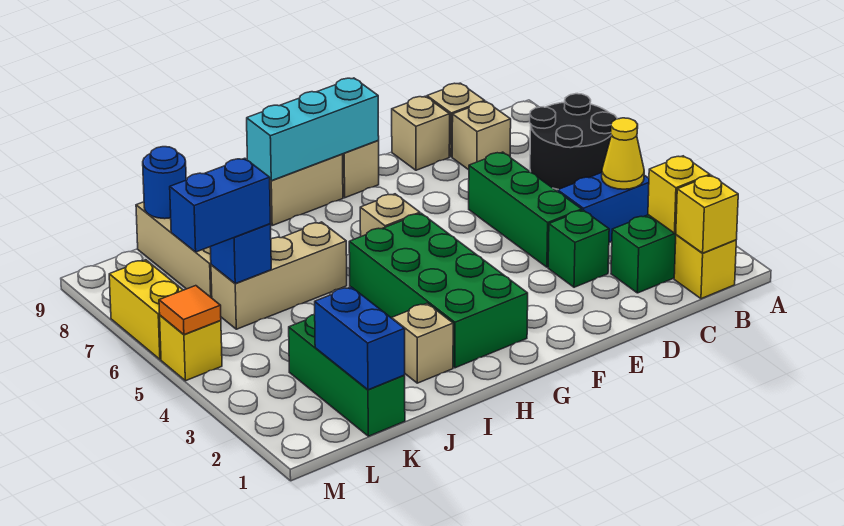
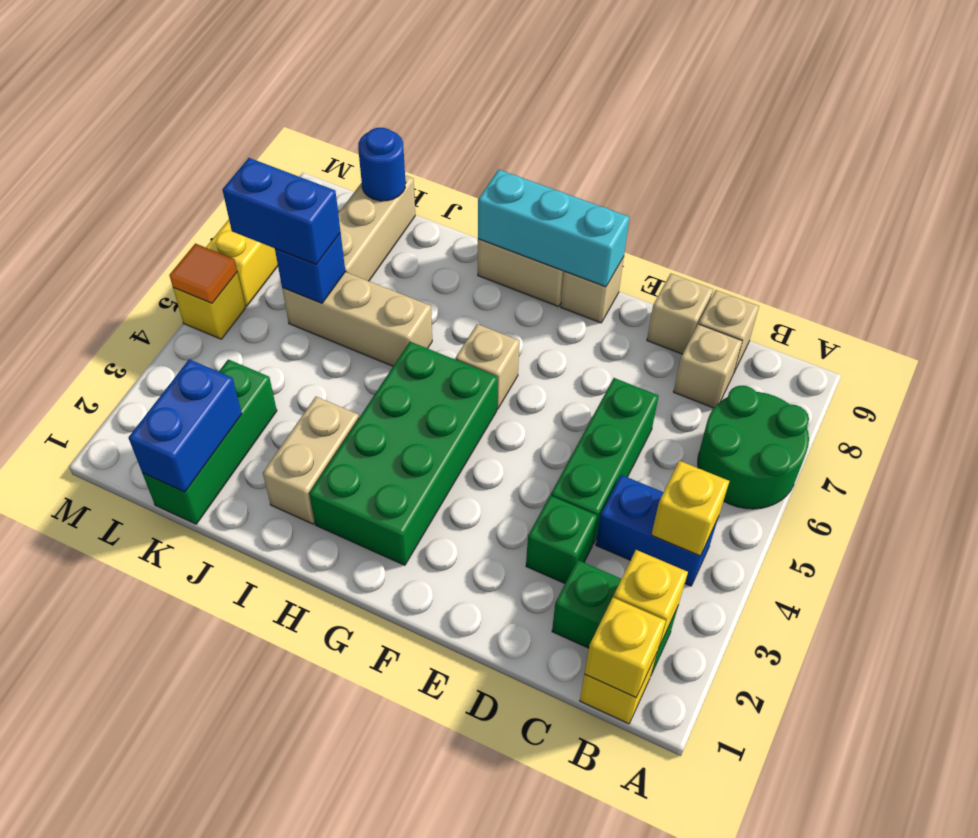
black round brick A6:B7 level 1 -> green round brick A6:B7 level 1
yellow cone B4 level 2 -> yellow brick B4 level 2
tan brick I2 level 1 -> tan brick I2:I3 level 1

